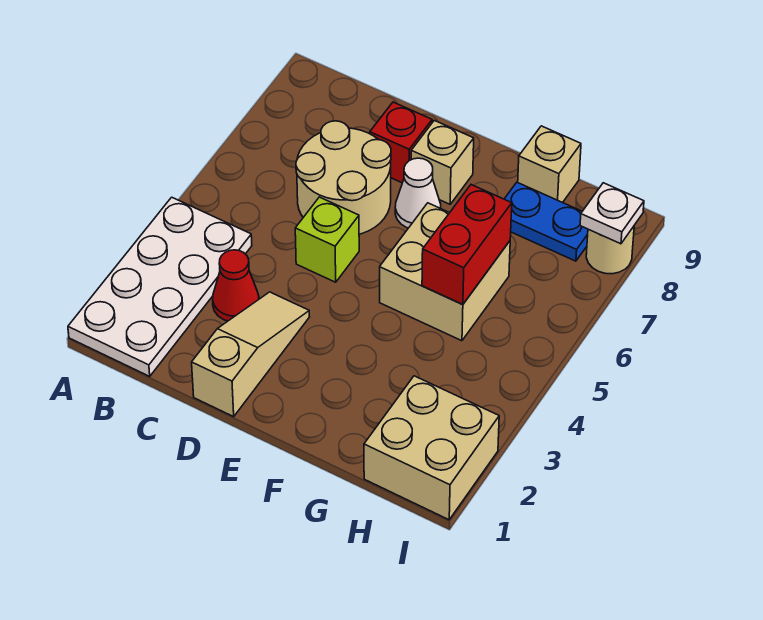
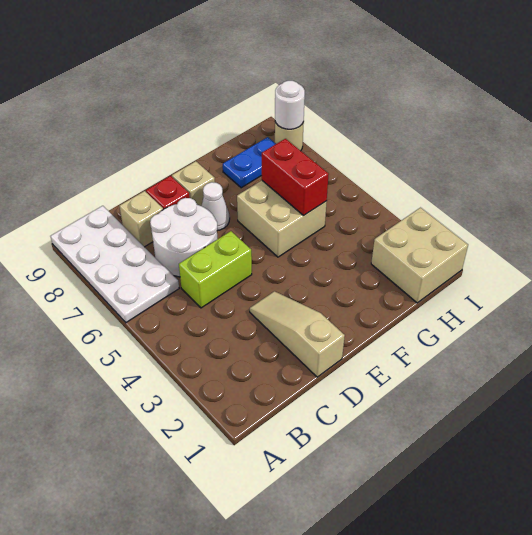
white plate A1:B4 level 1 -> white plate A6:B9 level 1
red cone C3 level 1 -> none
tan round brick C6:D7 level 1 -> white round brick C6:D7 level 1
lime brick D5 level 1 -> lime brick C5:D5 level 1
tan brick G9 level 1 -> tan brick C8 level 1
white plate I8 level 2 -> white round brick I8 level 2

